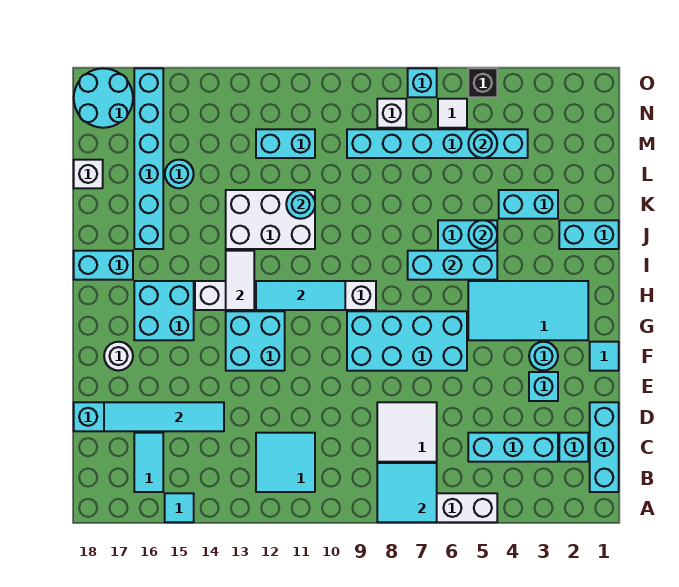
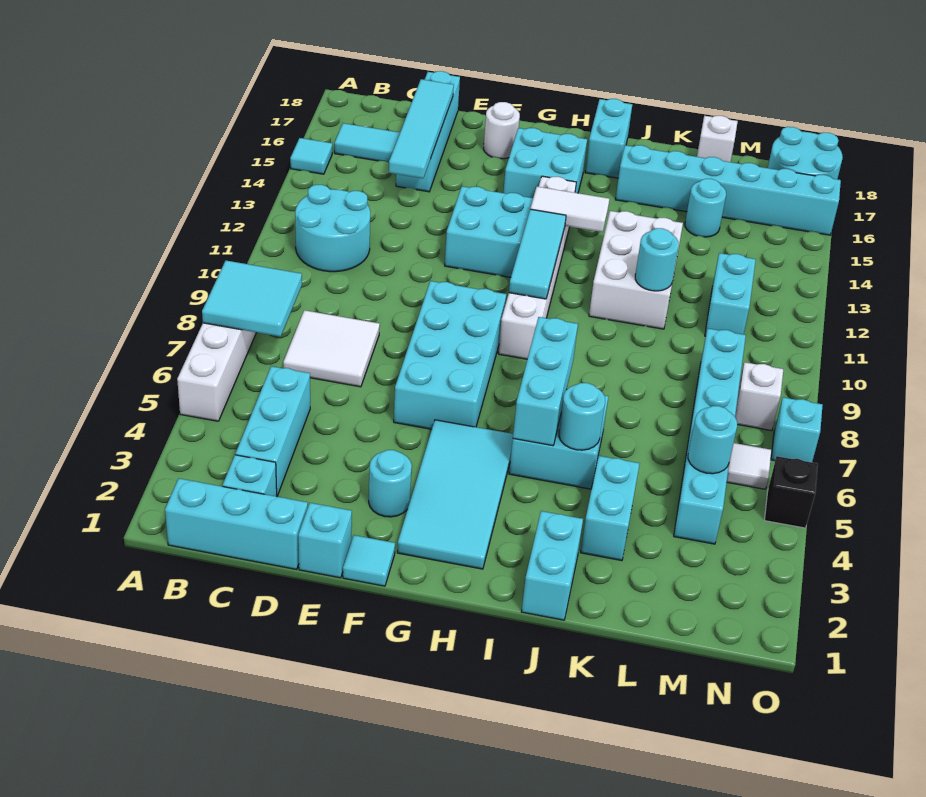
cyan tile B11:C12 level 1 -> cyan round brick B11:C12 level 1
cyan brick E3 level 1 -> cyan brick E1 level 1

